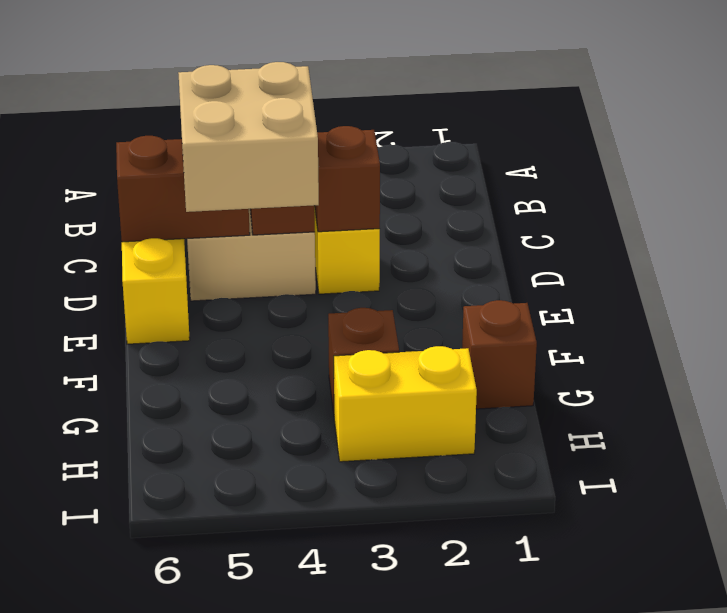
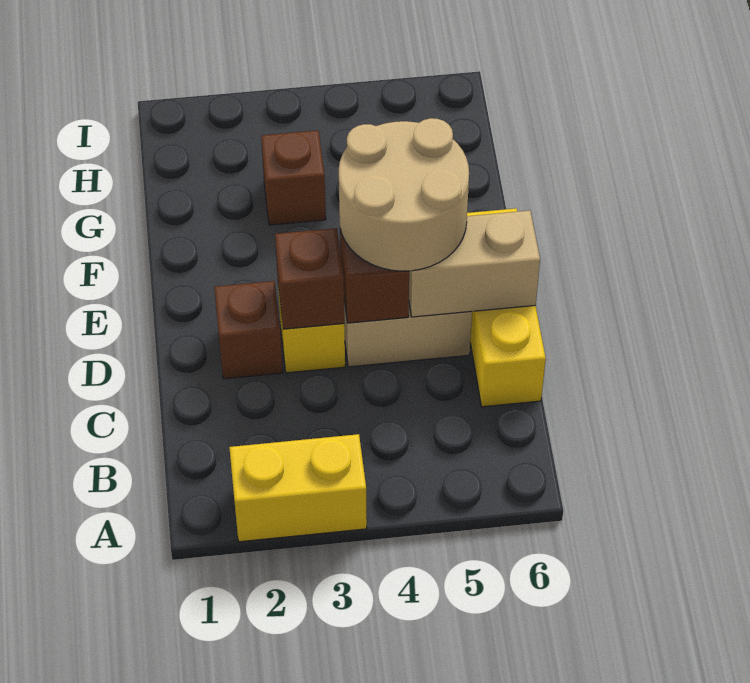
tan brick D4:E5 level 3 -> tan round brick D4:E5 level 3
brown brick D5:D6 level 2 -> tan brick D5:D6 level 2
brown brick G1 level 1 -> brown brick D2 level 1
yellow brick H2:H3 level 1 -> yellow brick A2:A3 level 1

